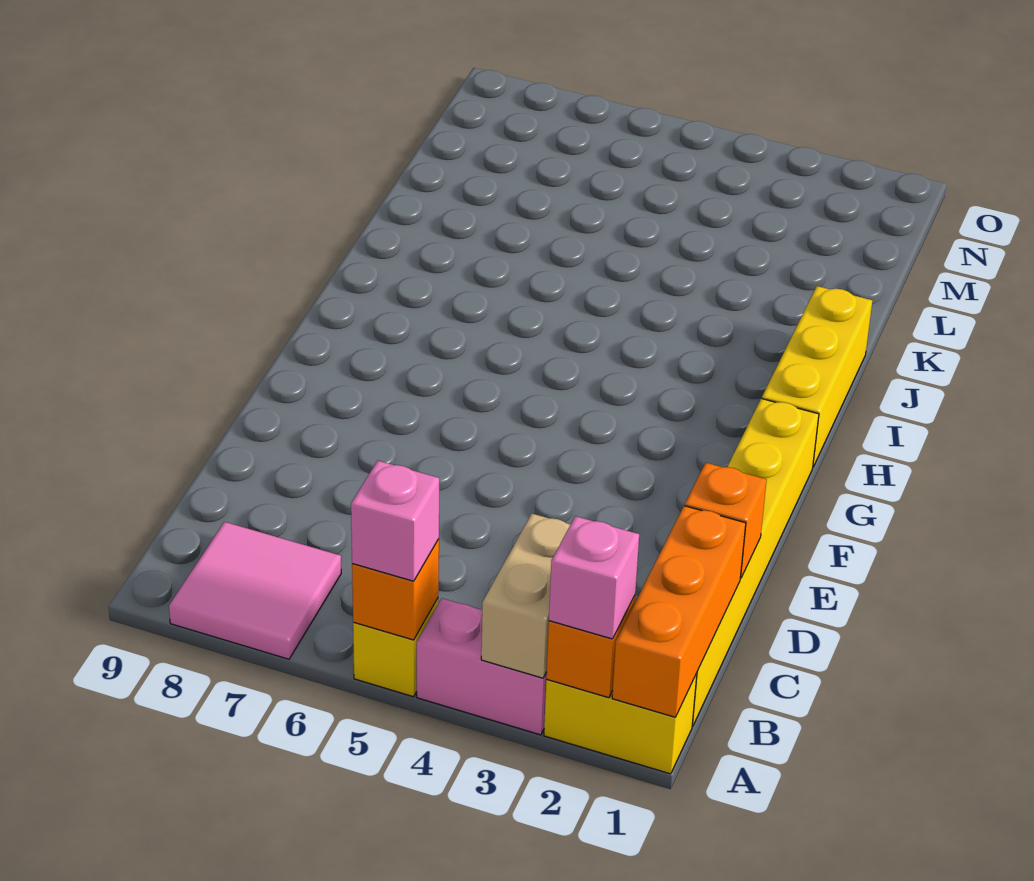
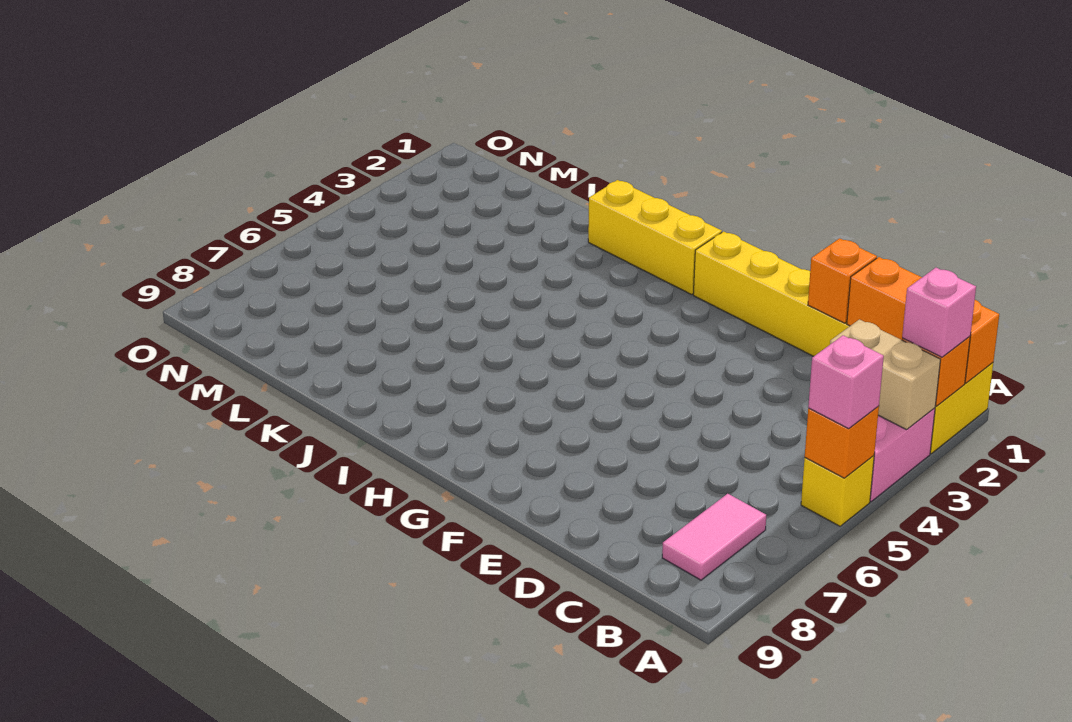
pink tile A7:B8 level 1 -> pink tile B7:B8 level 1

